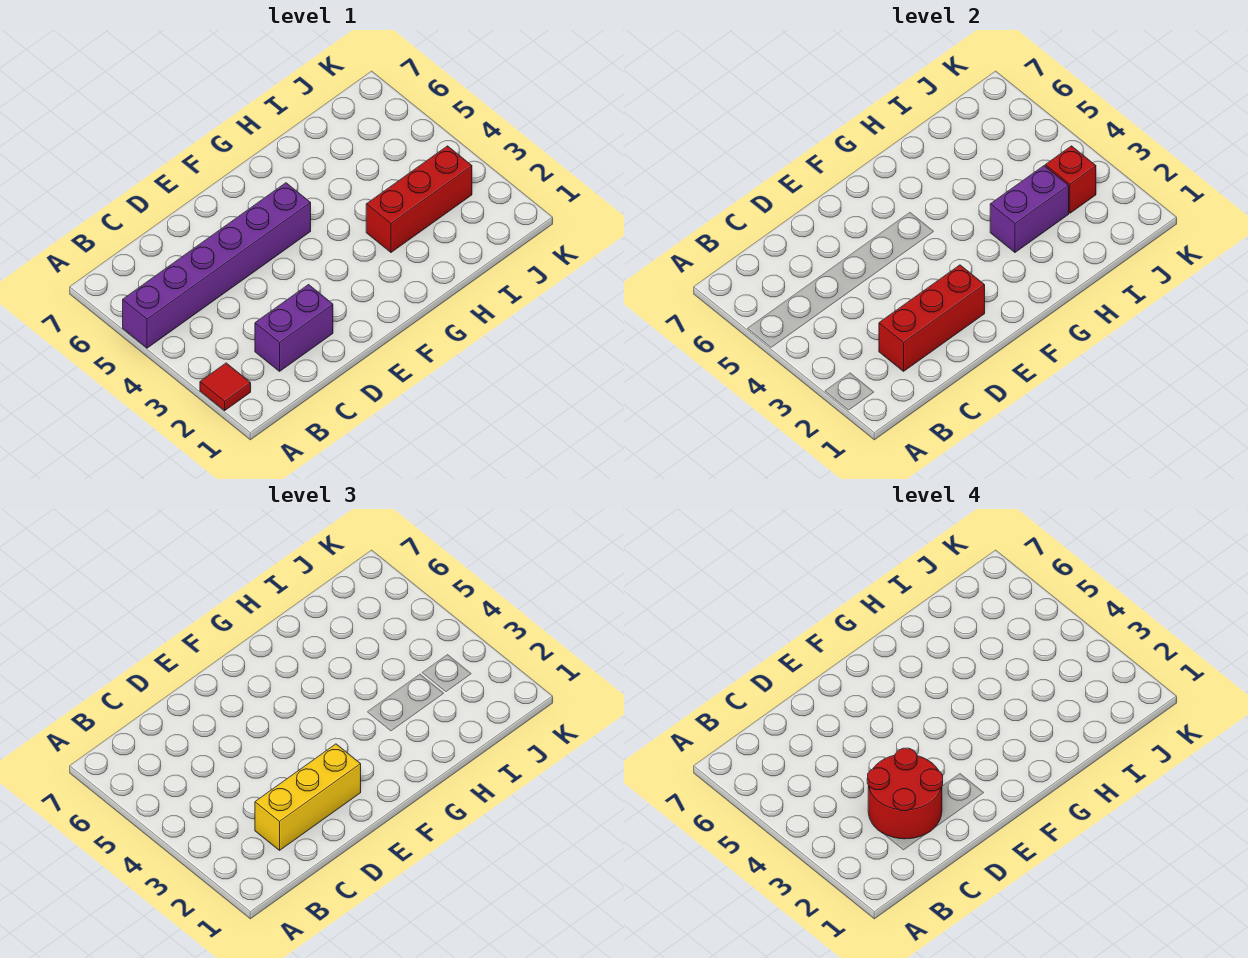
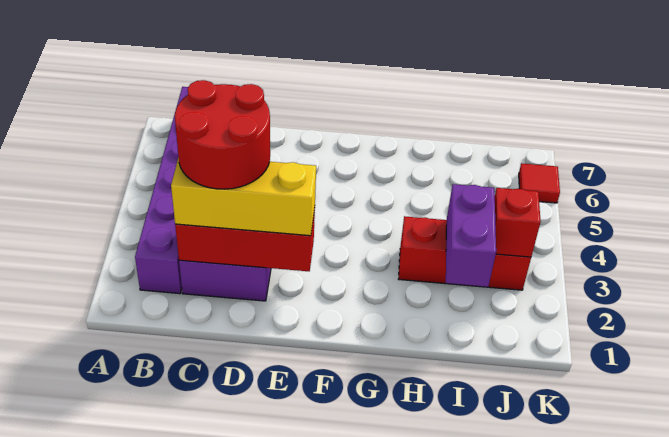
red tile A2 level 1 -> red tile K6 level 1
purple brick A5:F5 level 1 -> purple brick B2:B7 level 1
purple brick H3:I3 level 2 -> purple brick I2:I3 level 2

